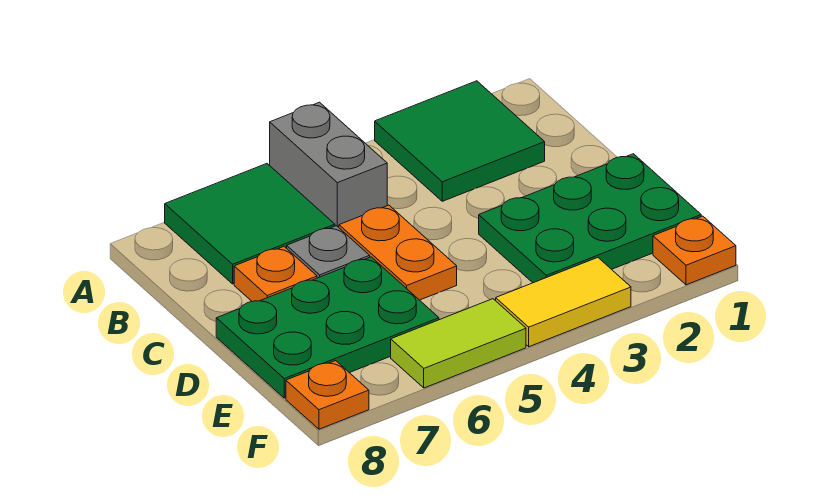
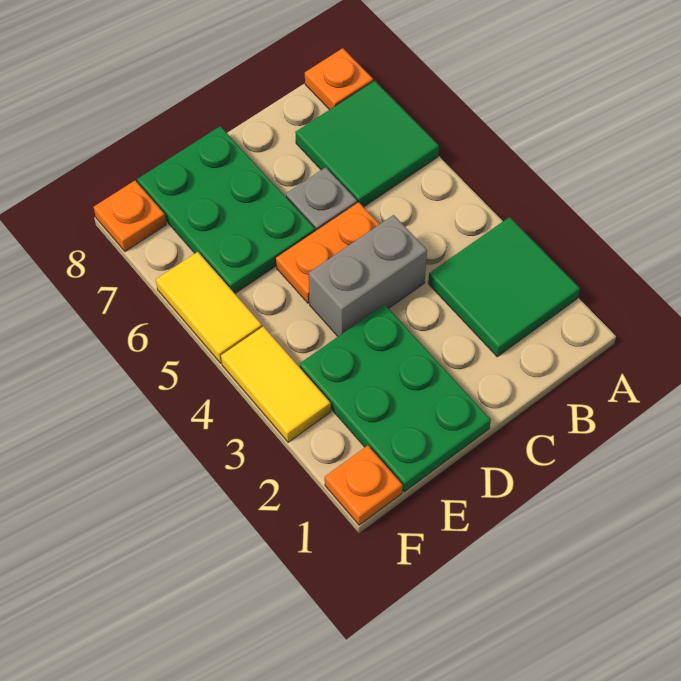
grey brick A5:B5 level 1 -> grey brick C4:D4 level 1
orange plate C7 level 1 -> orange plate A8 level 1
lime tile F5:F6 level 1 -> yellow tile F5:F6 level 1

